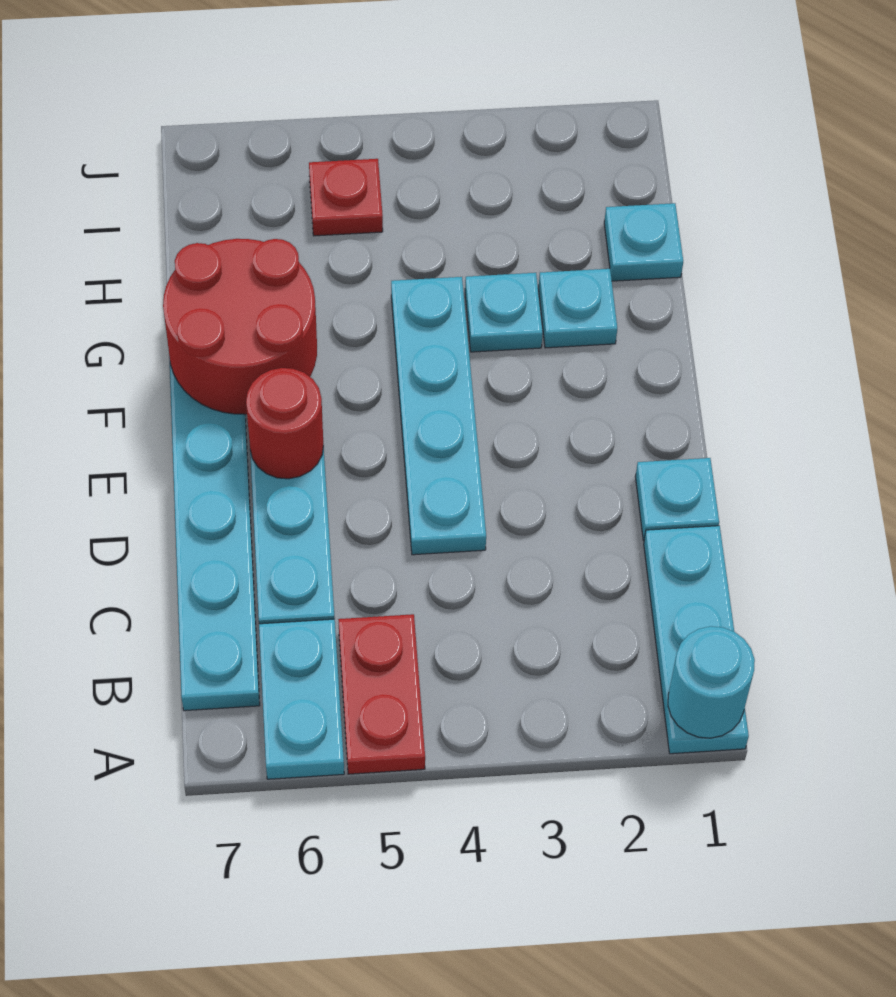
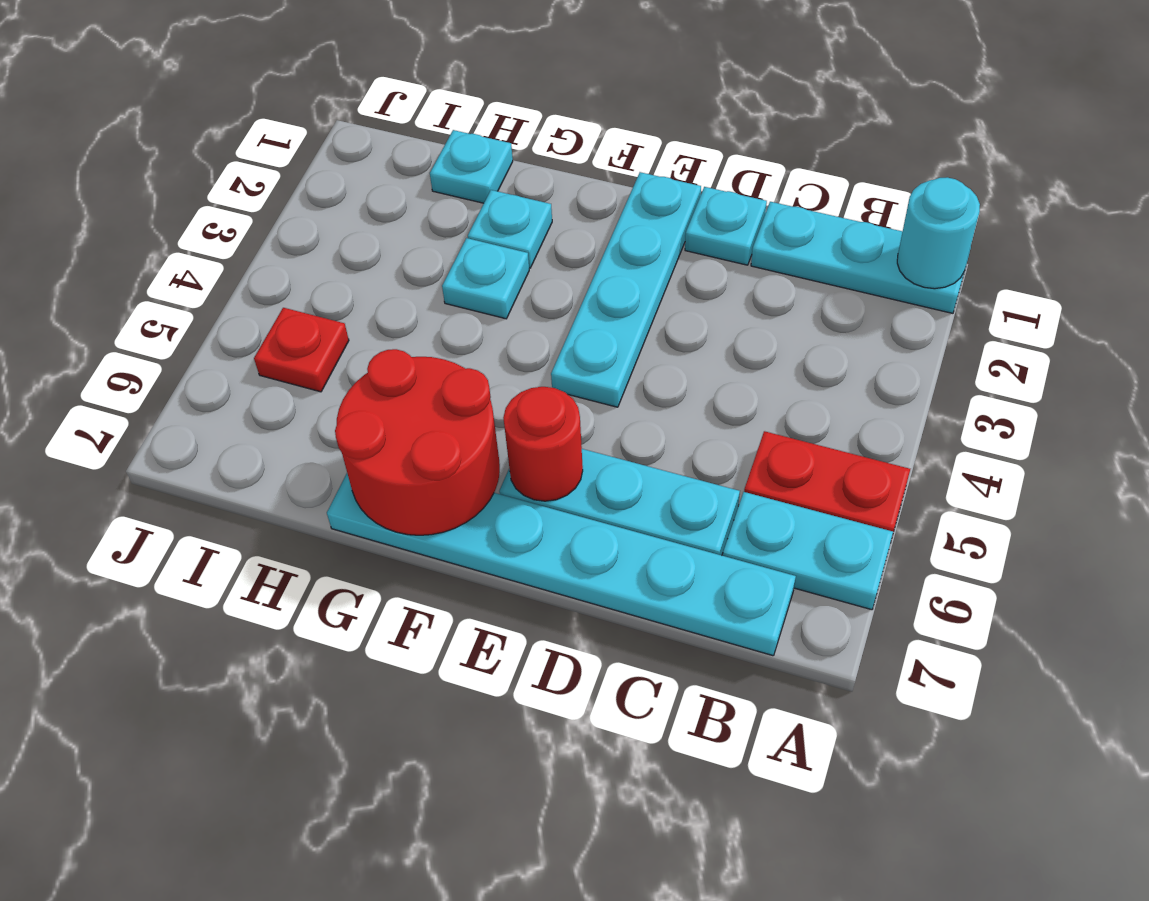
cyan plate D4:G4 level 1 -> cyan plate E1:E4 level 1

